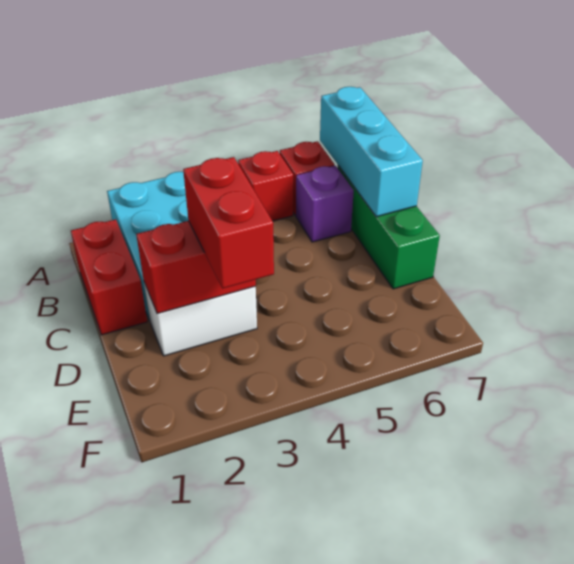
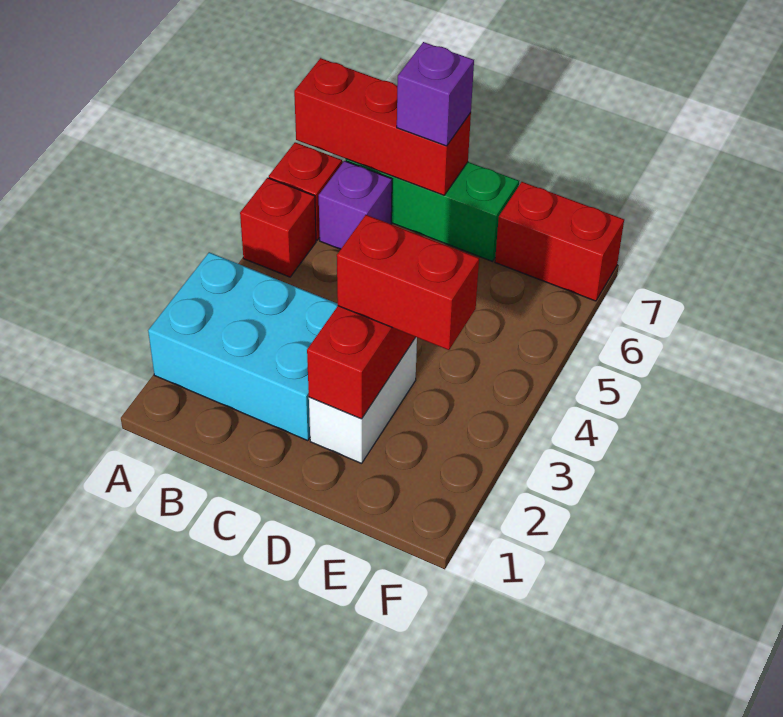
cyan brick A7:C7 level 2 -> red brick A7:C7 level 2
red brick B1:C1 level 1 -> red brick E7:F7 level 1
none -> purple brick C7 level 3

